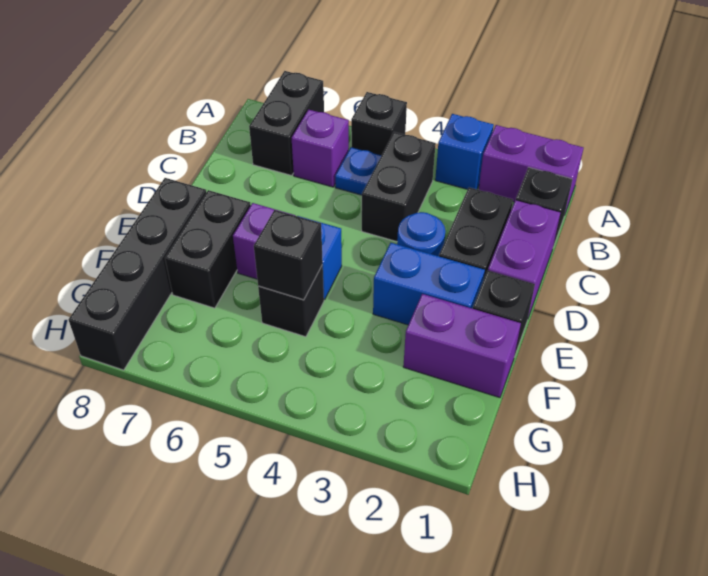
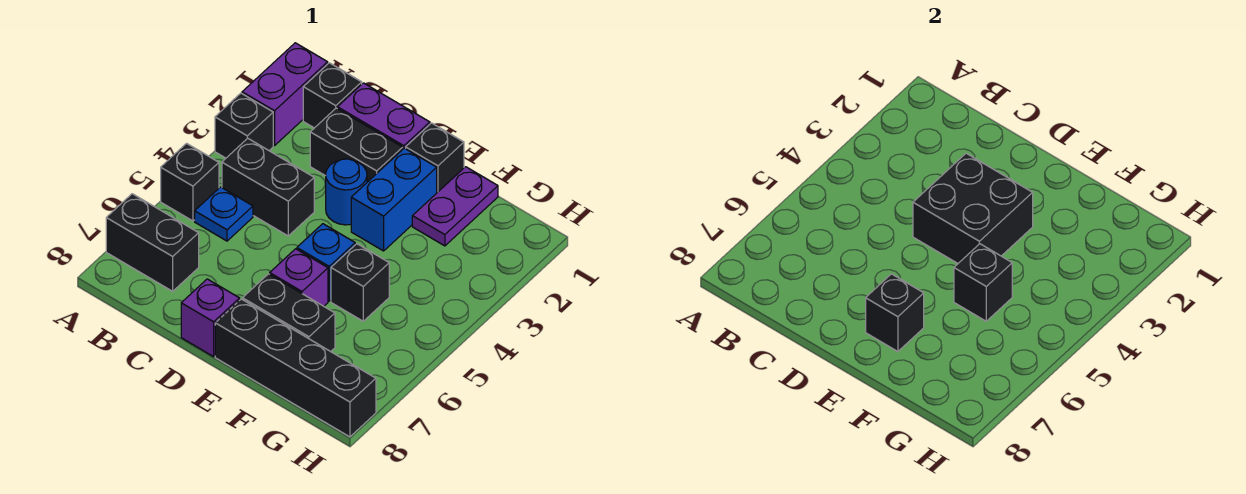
blue brick A3 level 1 -> black brick A3 level 1
purple brick B6 level 1 -> purple brick D8 level 1
none -> black brick D3:E4 level 2
none -> black brick E7 level 2
purple brick F1:F2 level 1 -> purple plate F1:F2 level 1

